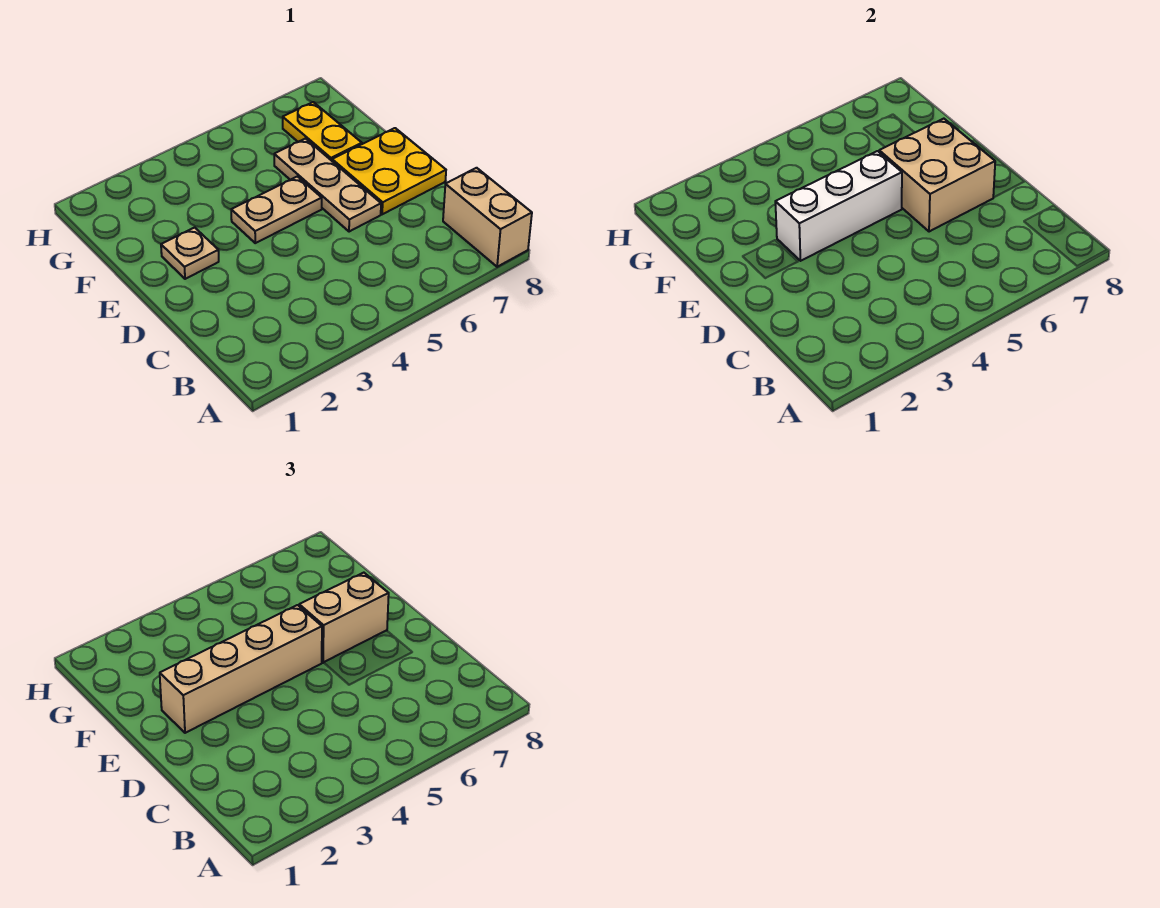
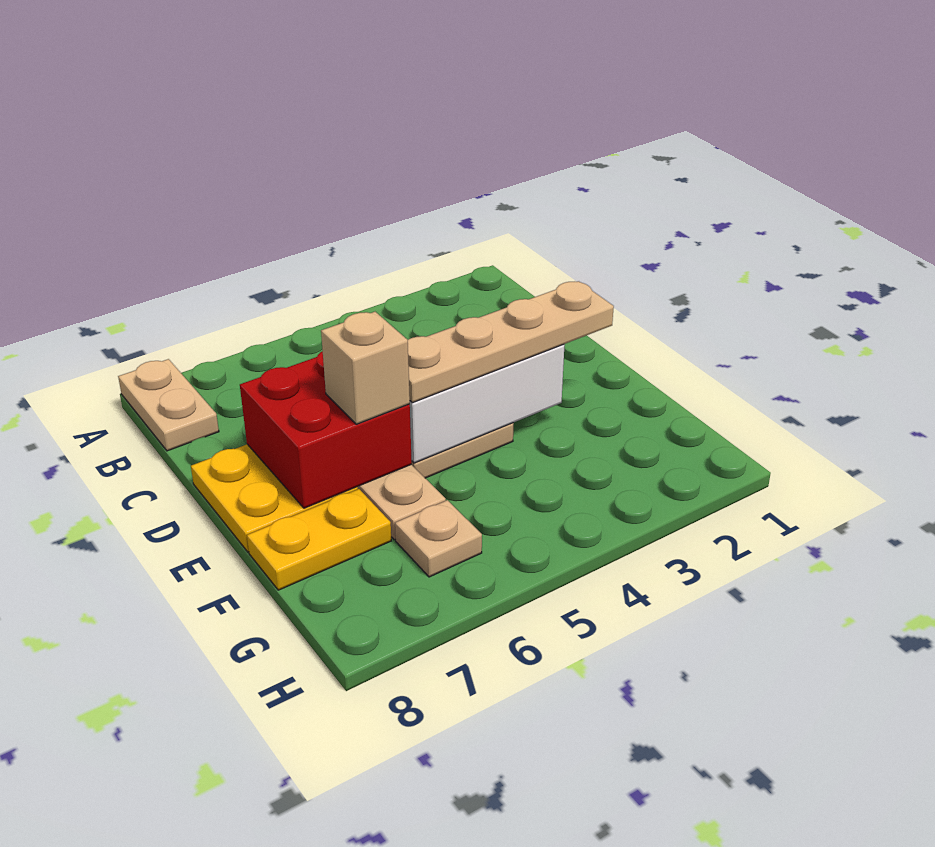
tan brick A8:B8 level 1 -> tan plate A8:B8 level 1
tan brick D6:E7 level 2 -> red brick D6:E7 level 2
tan plate E2 level 1 -> tan plate G6 level 1
tan brick E2:E5 level 3 -> tan plate E2:E5 level 3
tan brick E6:E7 level 3 -> tan brick E6 level 3
yellow plate F7:G7 level 1 -> yellow plate F7:F8 level 1

